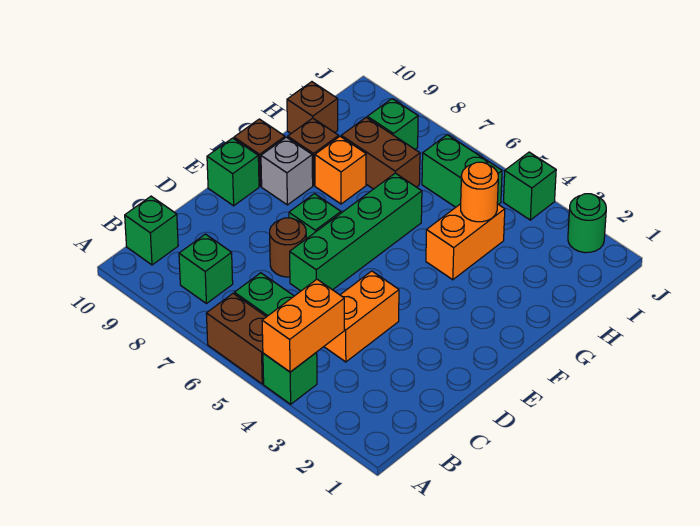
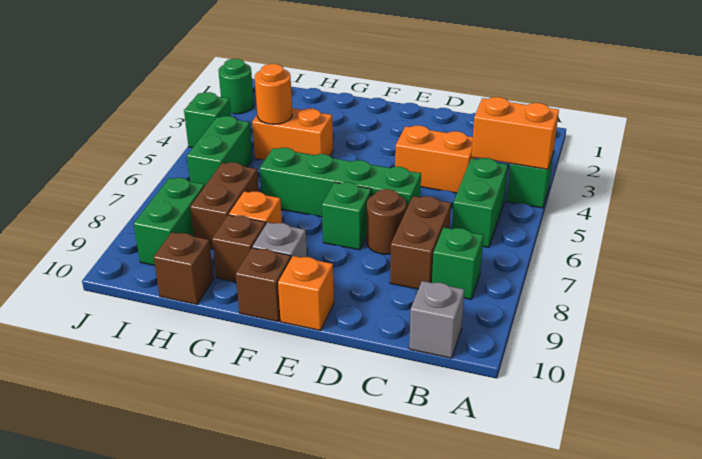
brown brick A5:A6 level 1 -> brown brick C7:C8 level 1
green brick B10 level 1 -> grey brick B10 level 1
green brick E10 level 1 -> orange brick E10 level 1
green brick I8 level 1 -> green brick I8:I9 level 1

